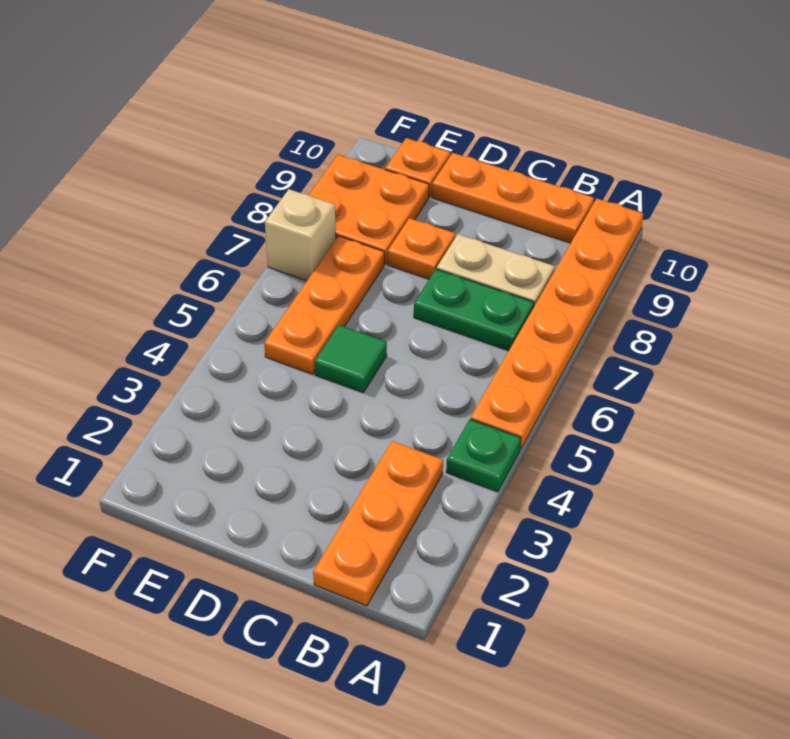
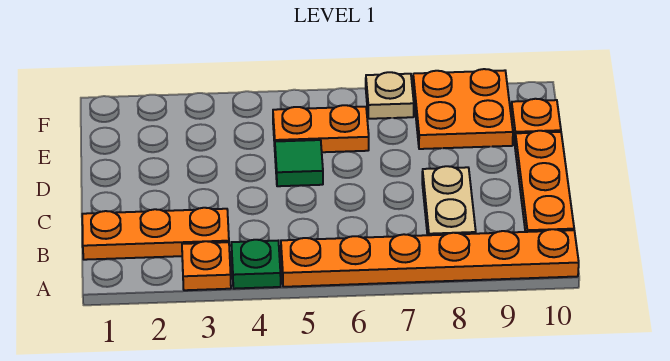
green plate B7:C7 level 1 -> none
orange plate D8 level 1 -> orange plate A3 level 1
orange plate E5:E7 level 1 -> orange plate E5:E6 level 1
tan brick F7 level 1 -> tan plate F7 level 1

